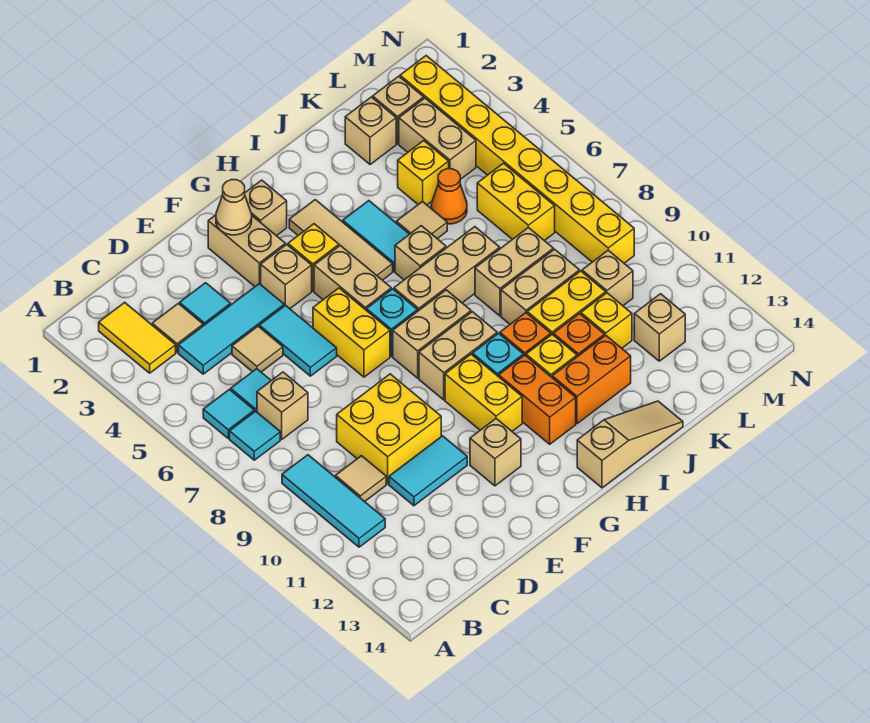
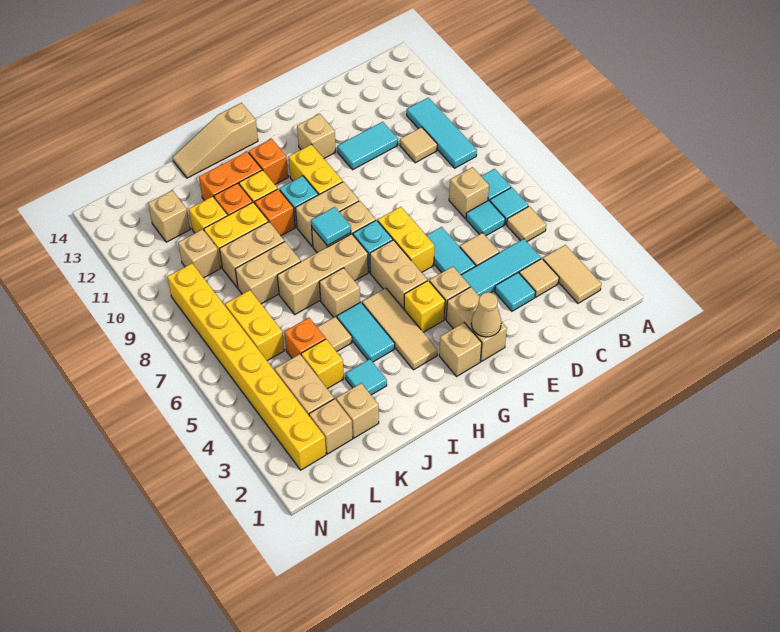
yellow tile B2:B3 level 1 -> tan tile B2:B3 level 1
none -> tan tile B5 level 1
yellow brick D9:E10 level 1 -> none
none -> cyan tile H8 level 2
orange brick H11:H12 level 1 -> orange brick H12 level 1
none -> cyan tile J3 level 1
orange cone K5 level 1 -> orange brick K5 level 1

